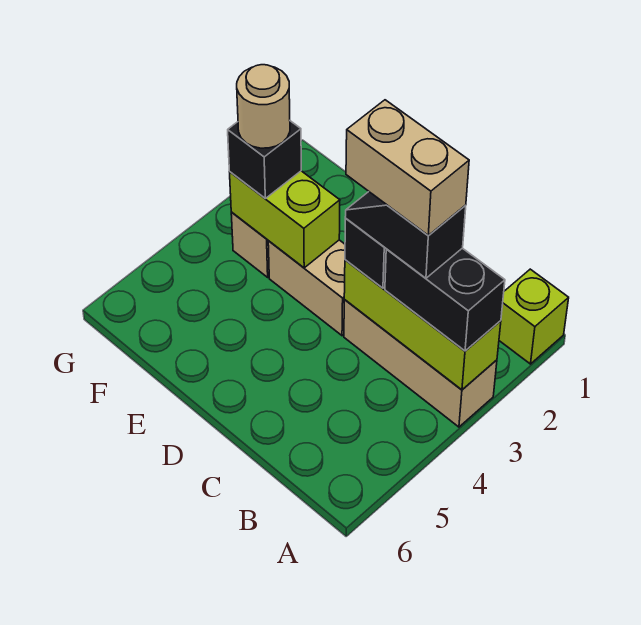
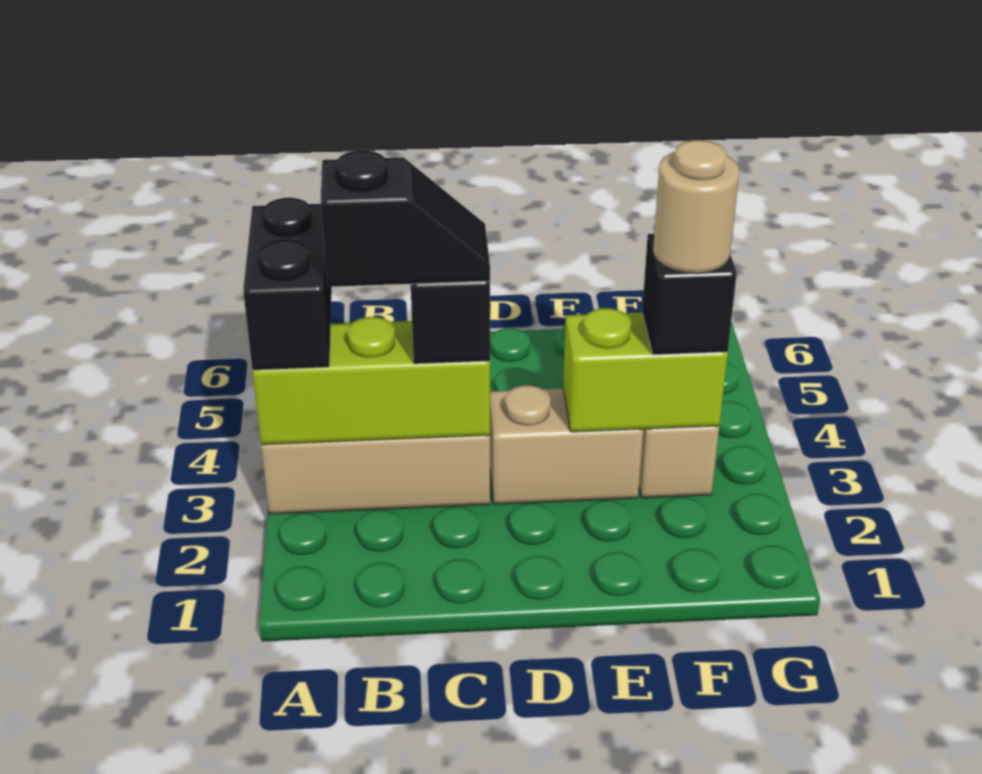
lime brick A1 level 1 -> none
black brick A3:B3 level 3 -> black brick A3:A4 level 3
tan brick B3:C3 level 5 -> none

